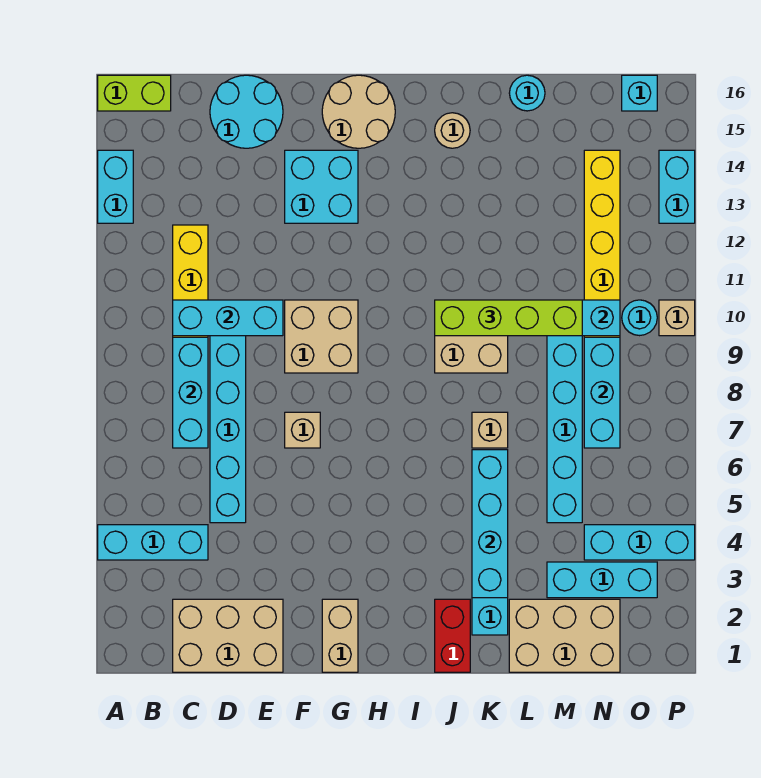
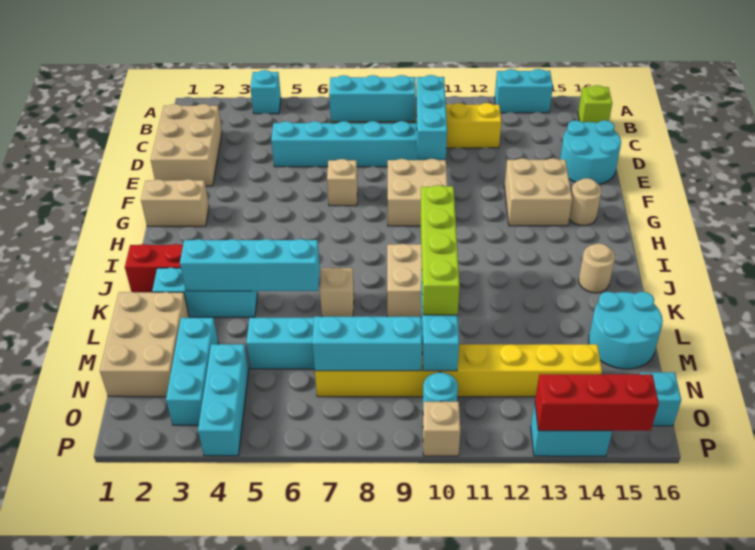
cyan brick A4:C4 level 1 -> cyan brick A4 level 1
lime brick A16:B16 level 1 -> lime brick B16 level 1
cyan brick F13:G14 level 1 -> tan brick F13:G14 level 1
tan round brick G15:H16 level 1 -> tan round brick G15 level 1
cyan round brick L16 level 1 -> cyan round brick L15:M16 level 1
none -> red brick P13:P15 level 2

